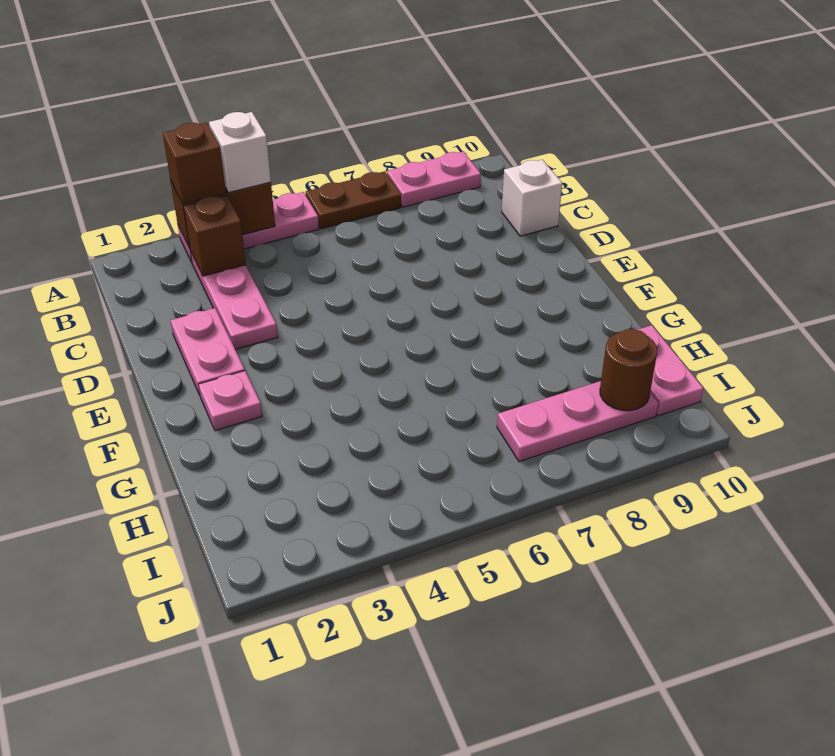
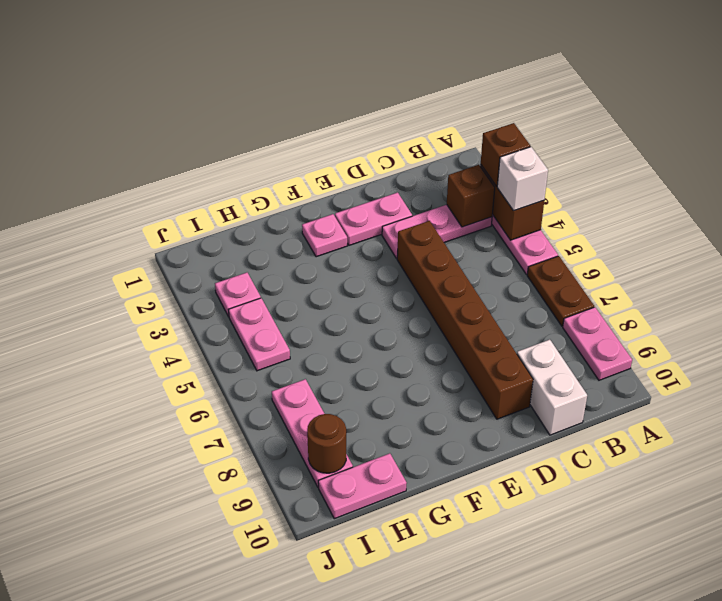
white brick C10 level 1 -> white brick C9:C10 level 1
none -> brown brick D4:D9 level 1
none -> pink plate I3 level 1
none -> pink plate I4:I5 level 1

